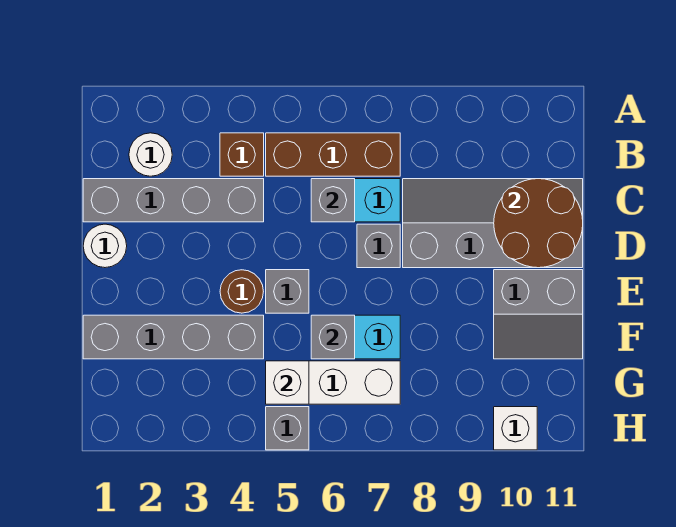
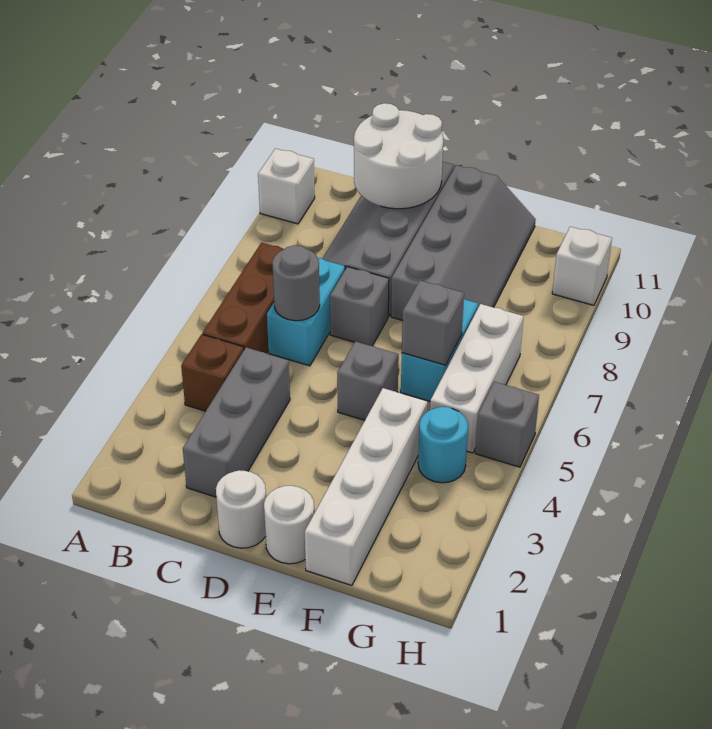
white round brick B2 level 1 -> white round brick E1 level 1
grey brick C1:C4 level 1 -> grey brick C2:C4 level 1
grey brick C6 level 2 -> grey round brick C6 level 2
brown round brick C10:D11 level 2 -> white round brick C10:D11 level 2
brown round brick E4 level 1 -> none
grey slope E10:F11 level 1 top E -> grey slope E8:F11 level 1 top E
grey brick F1:F4 level 1 -> white brick F1:F4 level 1
none -> cyan round brick G4 level 1
white brick G5 level 2 -> white brick A10 level 1

